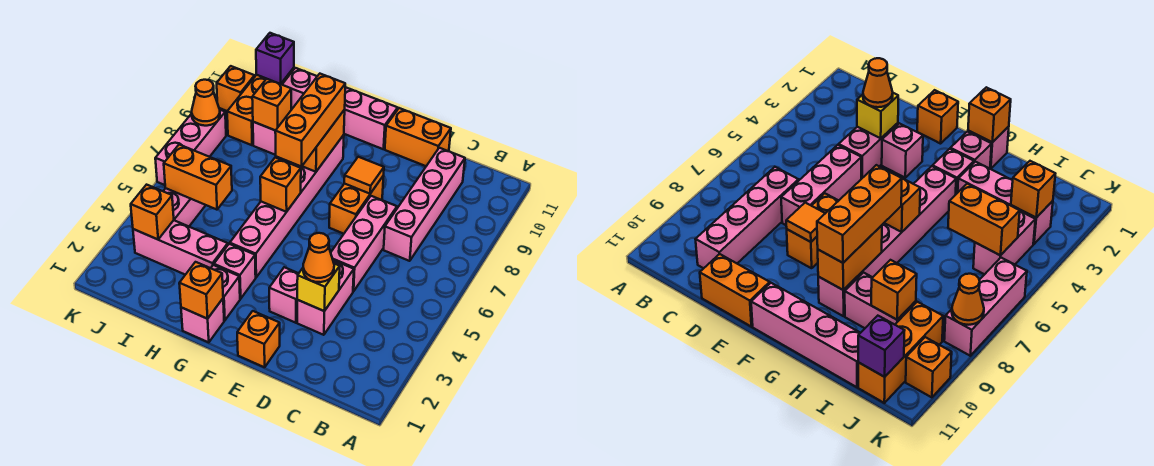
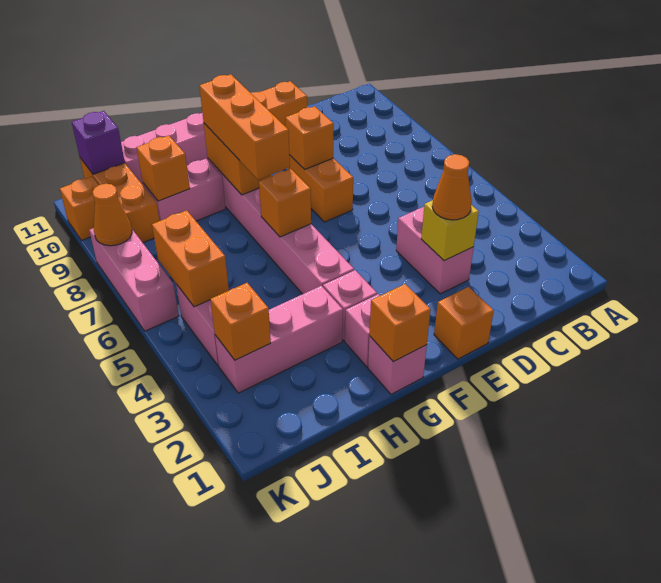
pink brick C7:C10 level 1 -> none
pink brick D5:D7 level 1 -> none
pink brick E3 level 1 -> none
orange tile E8 level 2 -> orange brick E8 level 2
orange brick I5:J5 level 2 -> orange brick J5:J6 level 2

